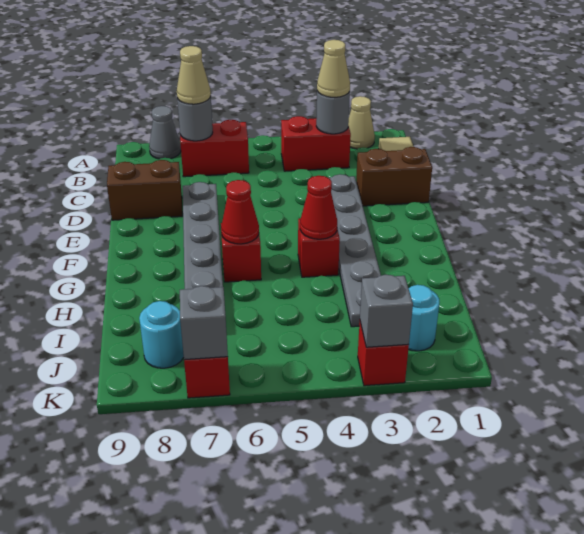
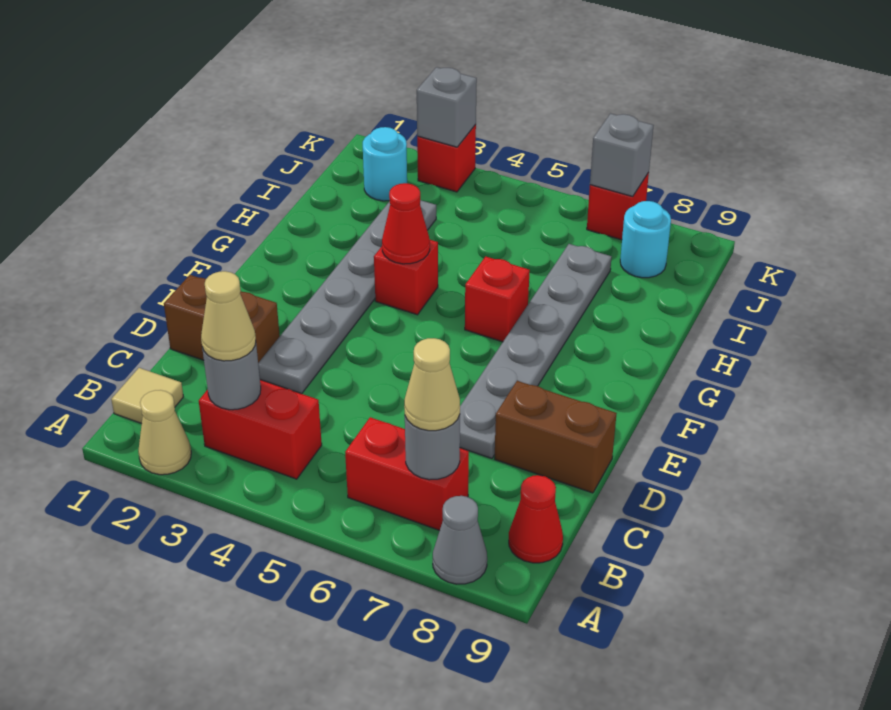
red cone G6 level 2 -> red cone B9 level 1

